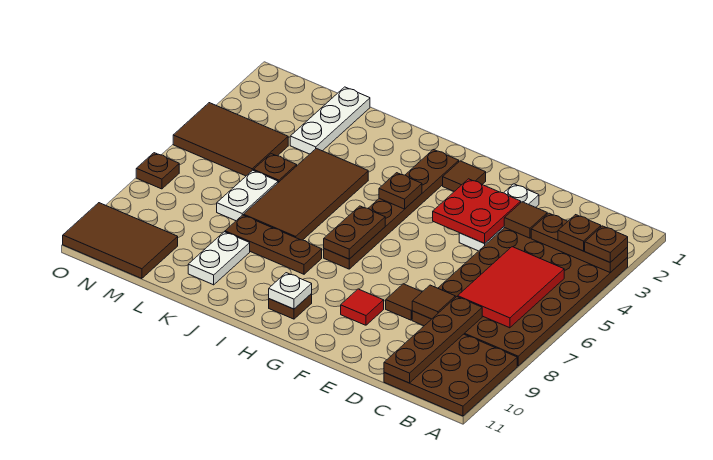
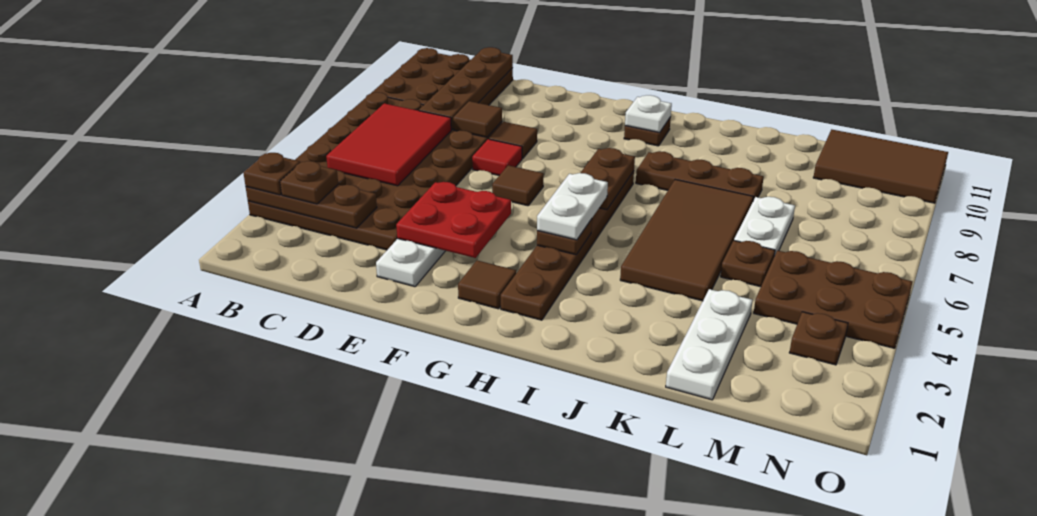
brown tile D3 level 2 -> brown tile F6 level 1
red tile F9 level 1 -> red tile E7 level 1
white plate K9:K10 level 1 -> white plate H4:H5 level 3
brown tile M4:O5 level 1 -> brown plate M4:O5 level 1
brown plate O7 level 1 -> brown plate N3 level 1

